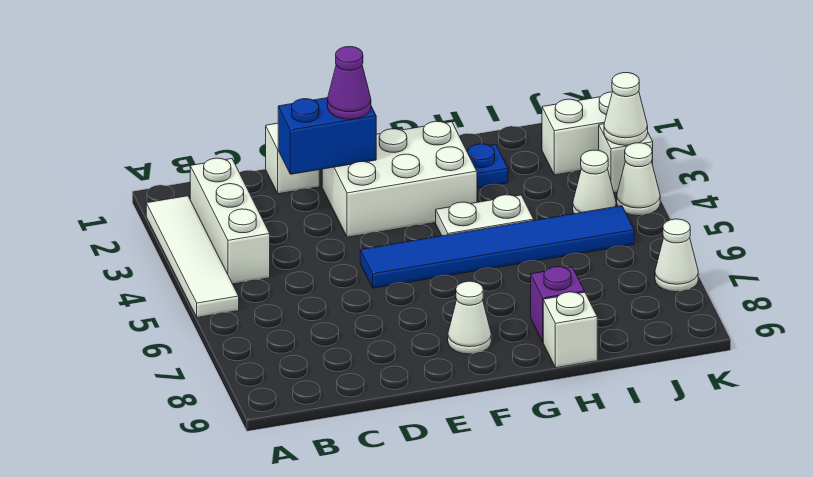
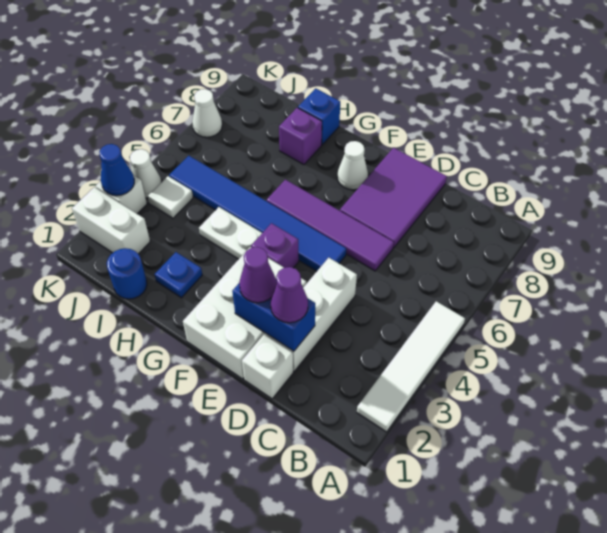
white brick B2:B4 level 1 -> white brick D2:D4 level 1
none -> purple cone D2 level 3
none -> purple tile D6:G6 level 1
none -> purple tile D7:E9 level 1
white brick E2:G3 level 1 -> white brick E1:F3 level 1
none -> purple brick F4 level 1
white brick H9 level 1 -> blue brick H9 level 1
none -> blue round brick I1 level 1
white cone J4 level 1 -> white tile J4 level 1
white cone K3 level 2 -> blue cone K3 level 2

